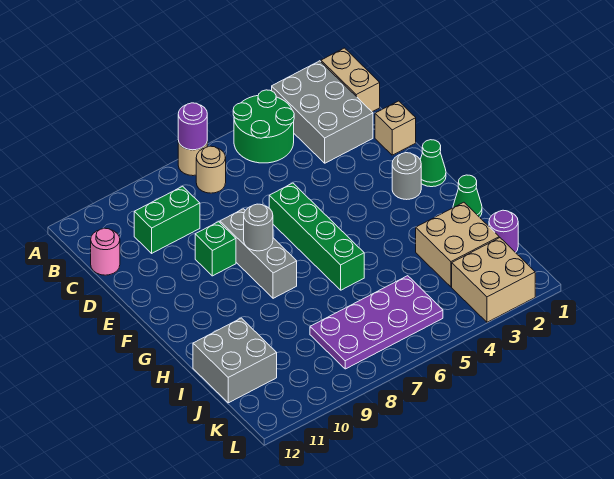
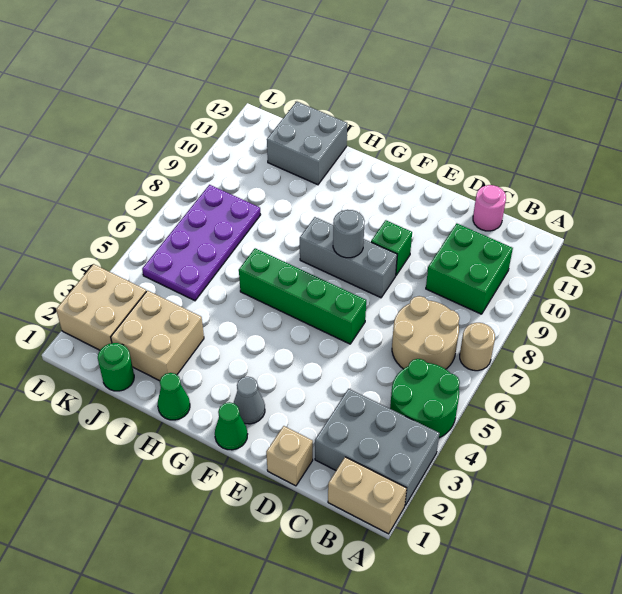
purple round brick A7 level 2 -> none
tan round brick B7 level 1 -> tan round brick B6:C7 level 1
green brick C9:C10 level 1 -> green brick B9:C10 level 1
grey round brick F2 level 1 -> grey cone F2 level 1
purple round brick J1 level 1 -> green round brick J1 level 1

